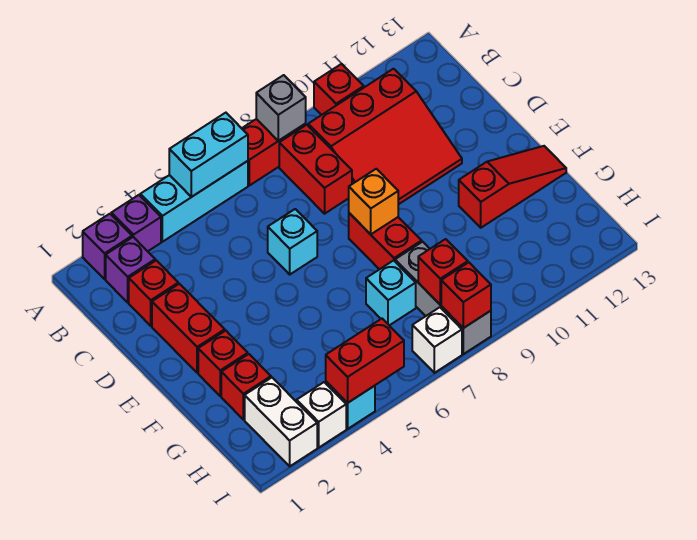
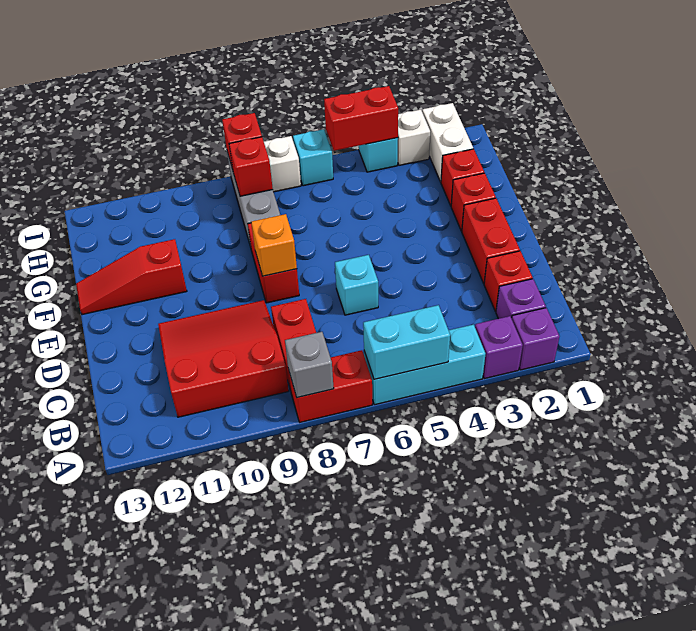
red brick A10 level 1 -> none
cyan brick G7 level 1 -> cyan brick I6 level 1

